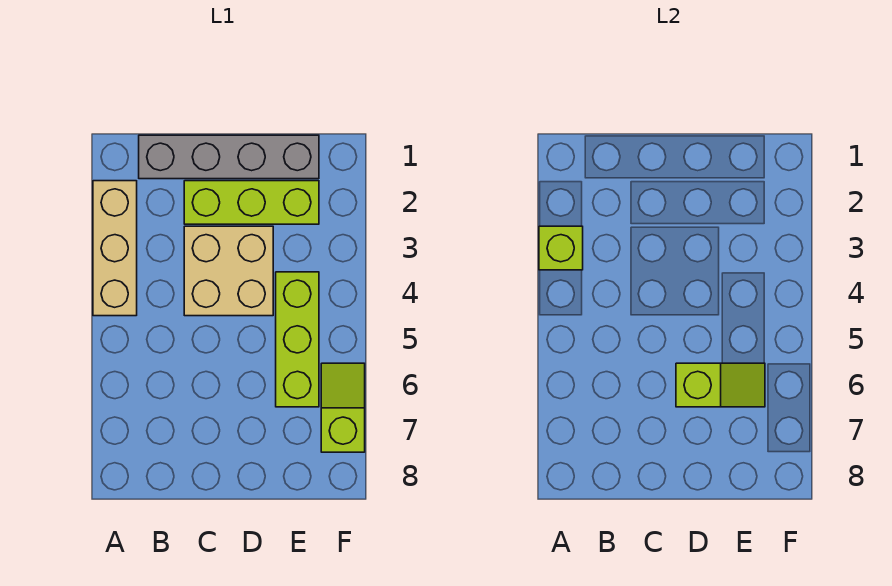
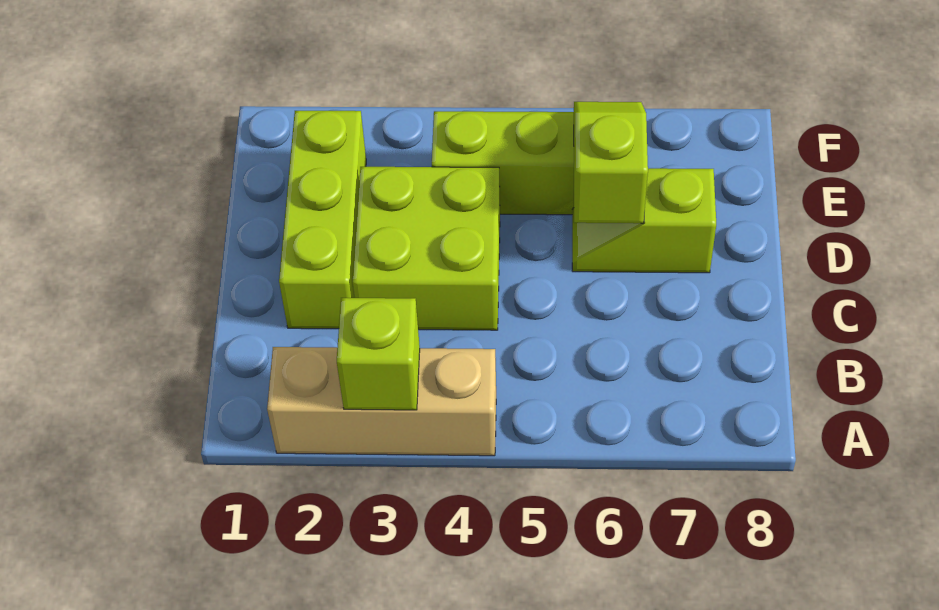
grey brick B1:E1 level 1 -> none
tan brick C3:D4 level 1 -> lime brick C3:D4 level 1
lime slope F6:F7 level 1 top 7 -> lime slope D6:D7 level 1 top 7

